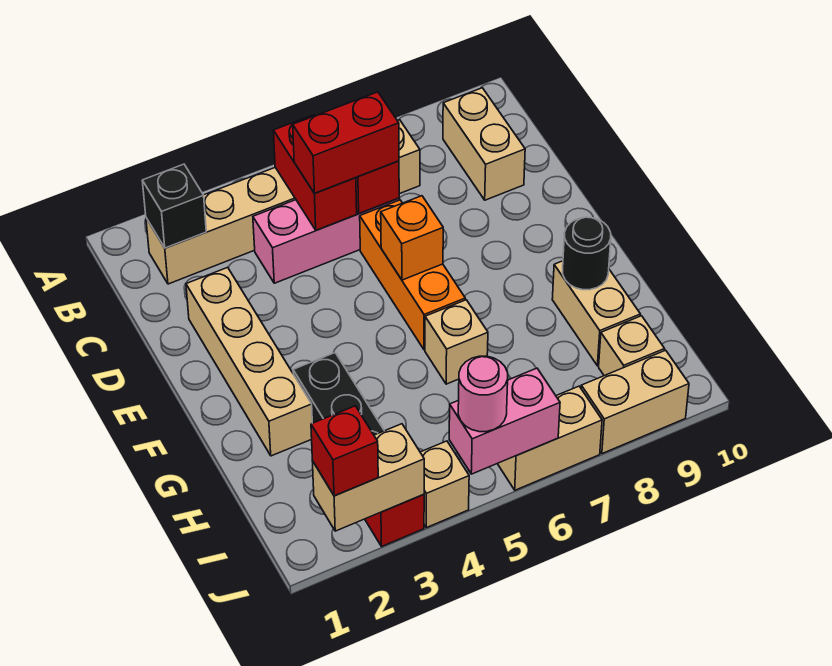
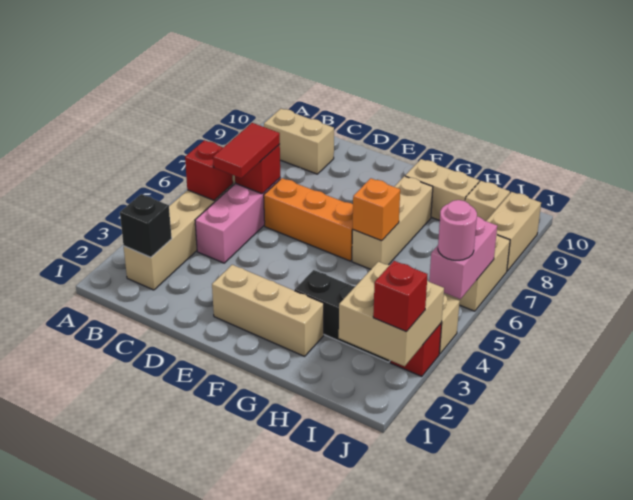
red brick B5:C5 level 2 -> red brick B5 level 2
red brick C5:C6 level 3 -> red tile C5:C6 level 3
tan brick D2:G2 level 1 -> tan brick E2:G2 level 1
orange brick E6 level 2 -> orange brick G6 level 2
tan brick G6 level 1 -> tan brick G6:G8 level 1
black round brick G9 level 2 -> none
tan brick J2:J3 level 2 -> tan brick I2:J3 level 2

